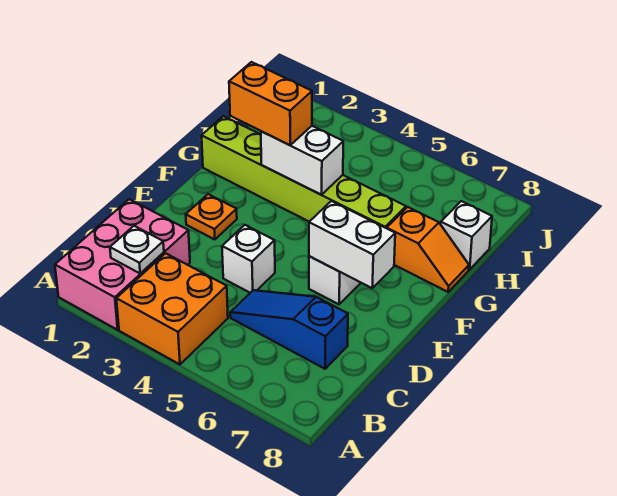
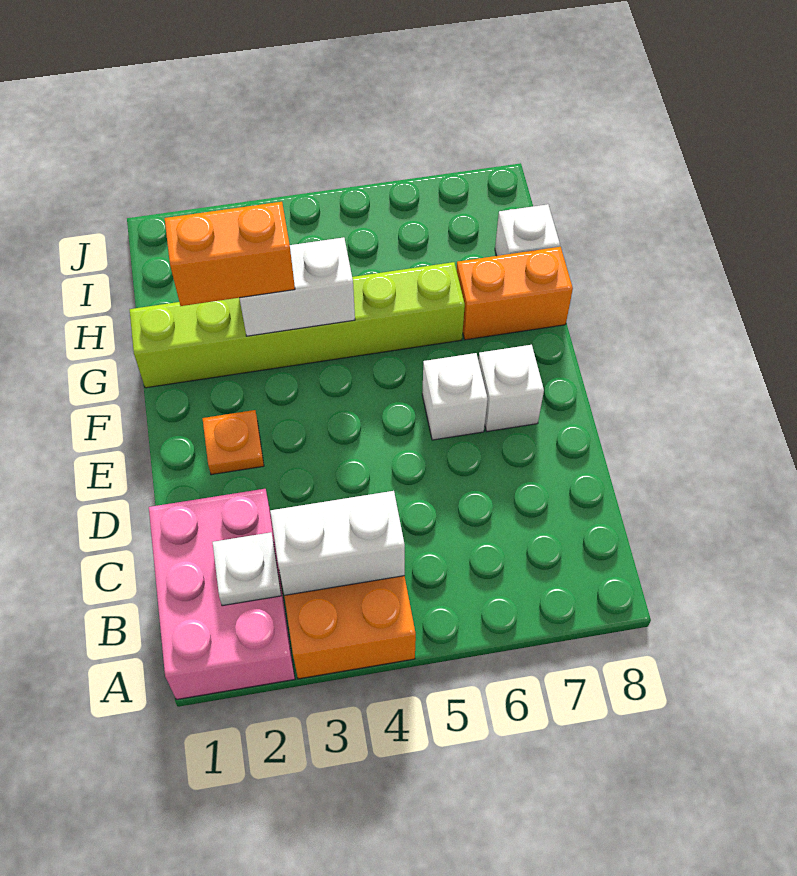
blue slope C5:C7 level 1 top 7 -> none
white brick D4 level 1 -> white brick E7 level 1
white brick E6:E7 level 2 -> white brick B3:B4 level 2
orange slope G7:G8 level 1 top 7 -> orange brick G7:G8 level 1

